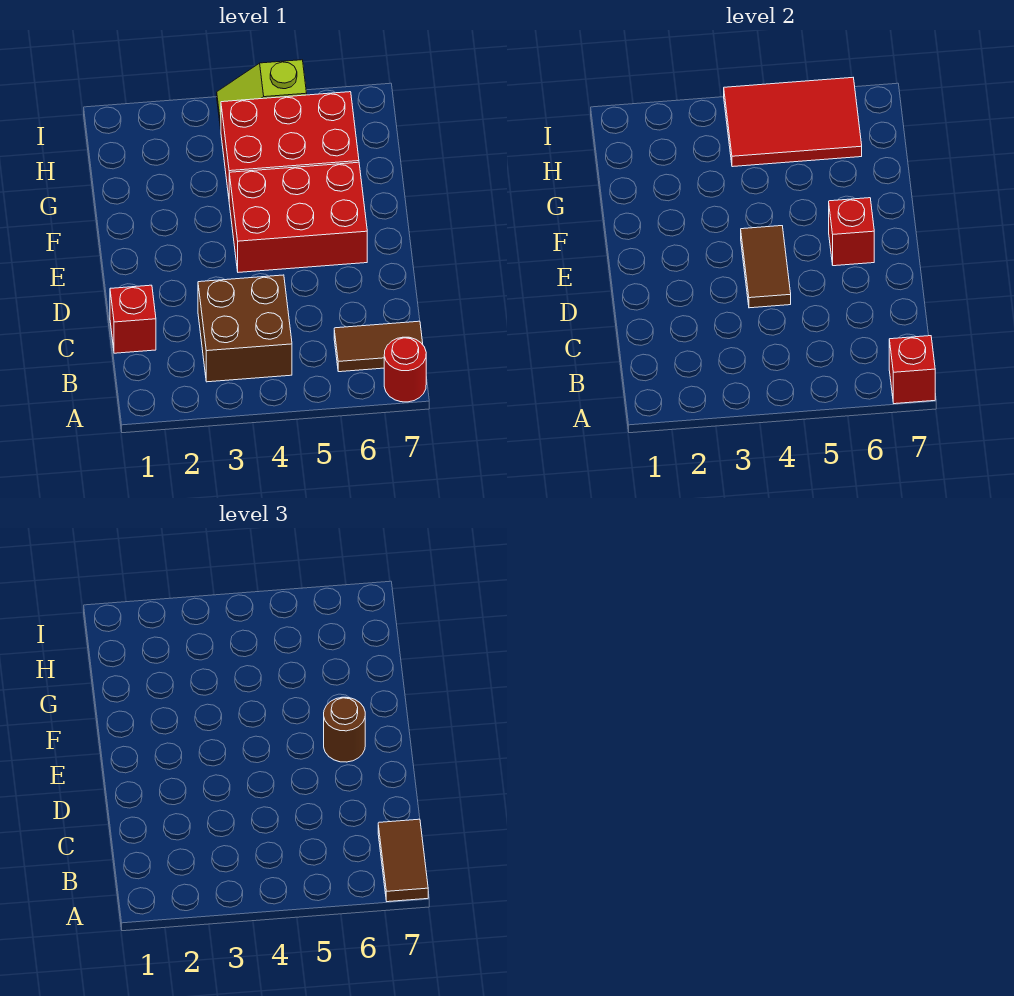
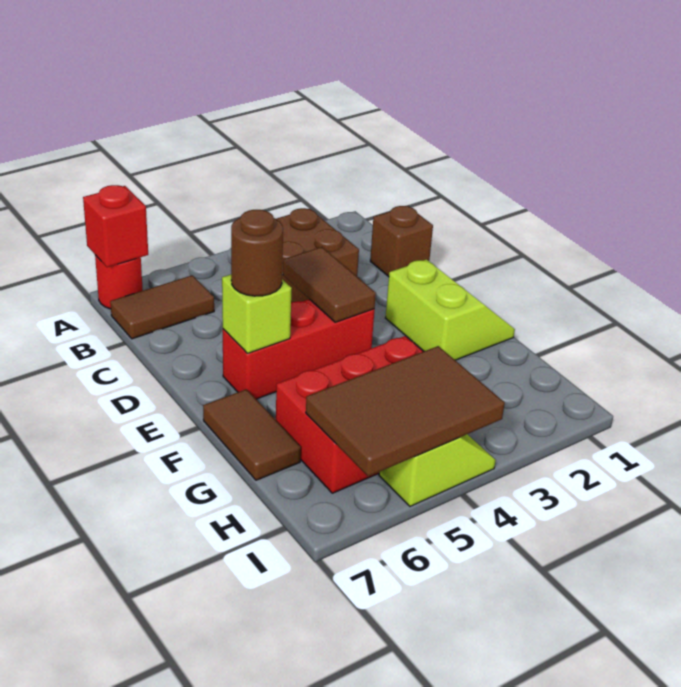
brown tile A7:B7 level 3 -> brown tile F7:G7 level 1
red brick C1 level 1 -> brown brick C1 level 1
none -> lime slope E1:F2 level 1 top 2
red brick E4:F6 level 1 -> red brick E4:E6 level 1
red brick E6 level 2 -> lime brick E6 level 2
red tile H4:I6 level 2 -> brown tile H4:I6 level 2

